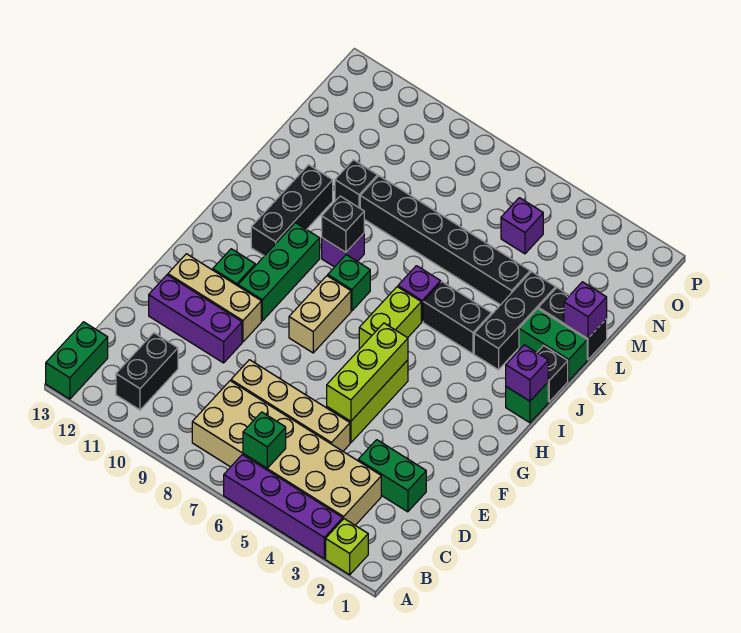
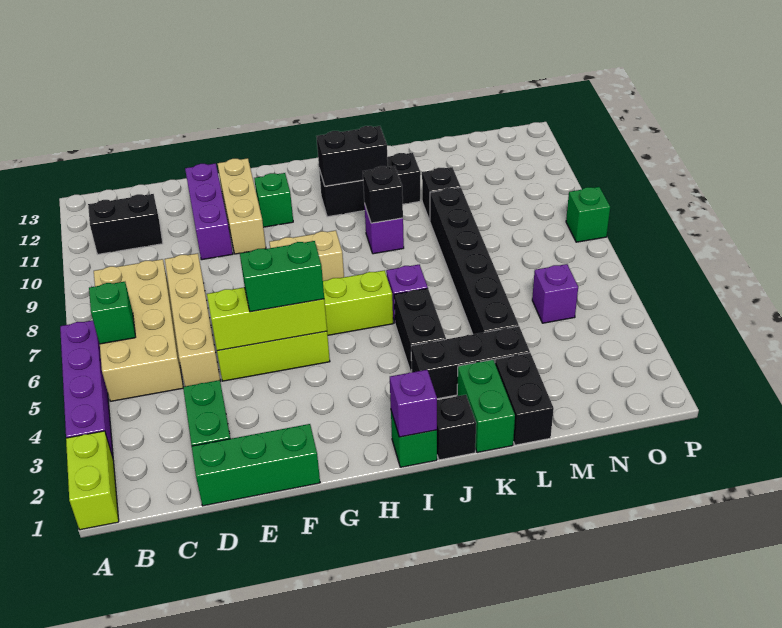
lime brick A2 level 1 -> lime brick A1:A2 level 1
green brick A13:B13 level 1 -> green brick F5:G5 level 3
tan brick B3:C8 level 1 -> tan brick B5:C8 level 1
green brick G10:I10 level 1 -> green brick D1:F1 level 1
green brick I8 level 1 -> green brick P8 level 1
none -> black brick I11:J11 level 2
purple brick L1 level 2 -> none

